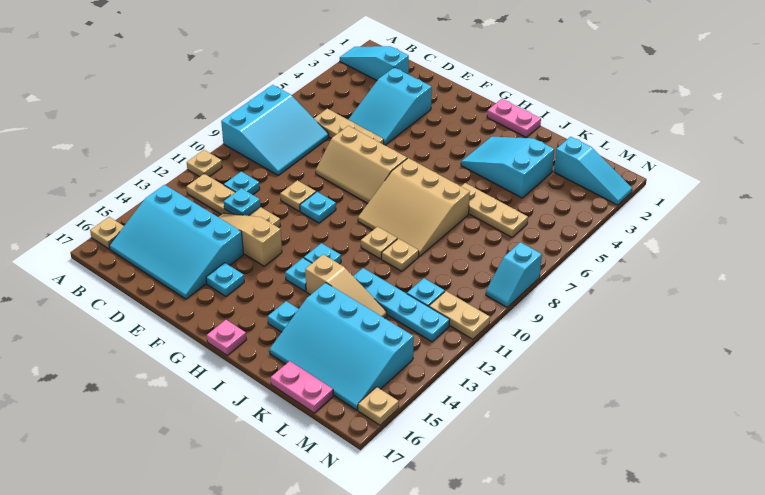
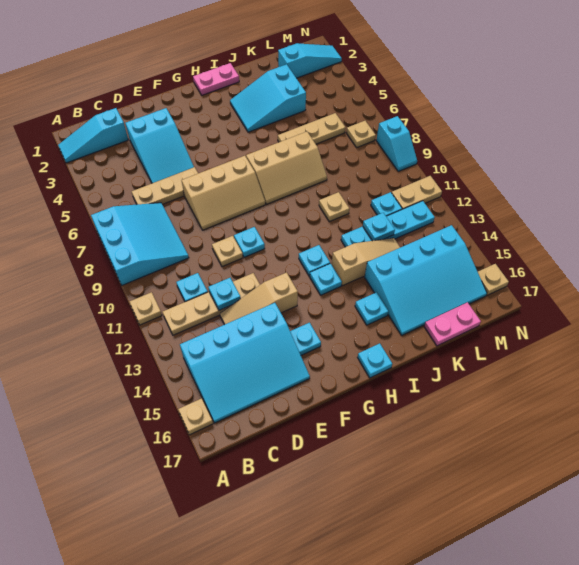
tan slope H7:J9 level 1 top 7 -> tan slope H7:J8 level 1 top 7
pink plate H17 level 1 -> cyan plate H17 level 1
tan plate I10 level 1 -> tan plate M7 level 1
none -> cyan plate K12 level 2

